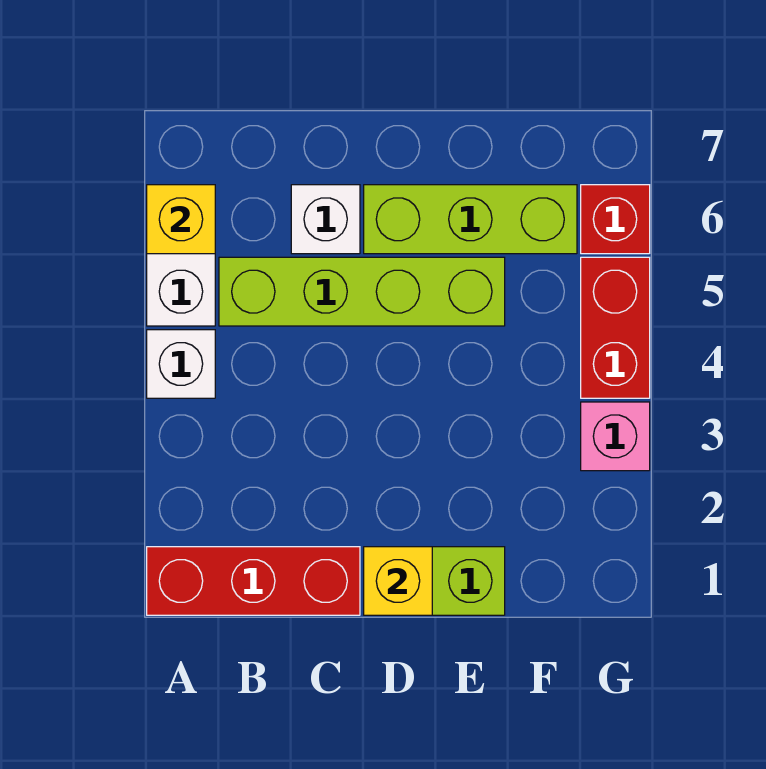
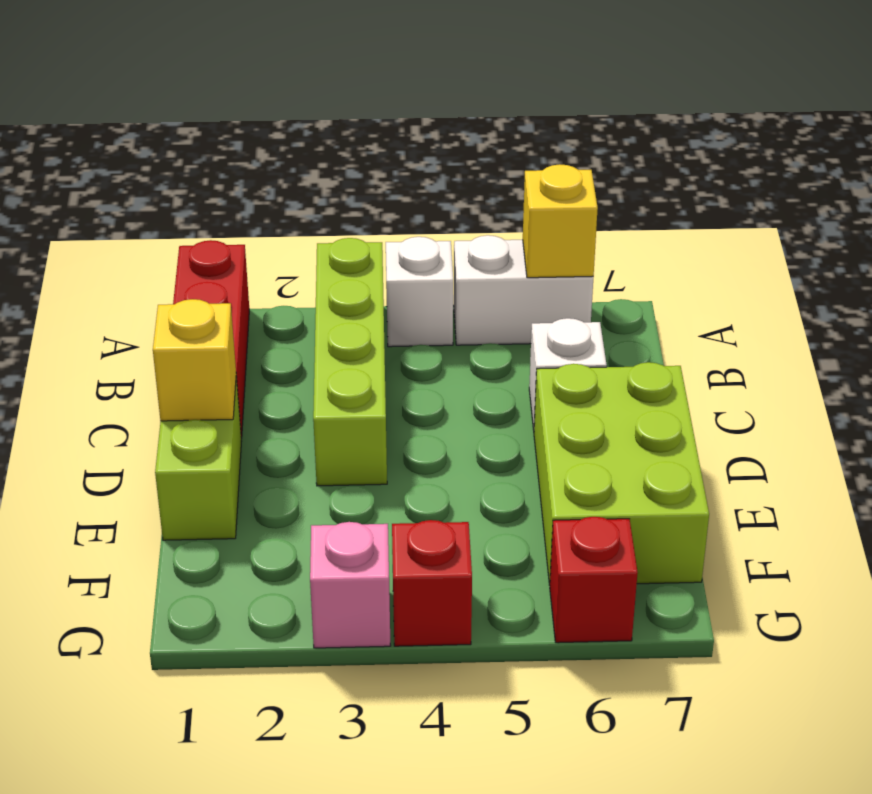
lime brick B5:E5 level 1 -> lime brick A3:D3 level 1
lime brick D6:F6 level 1 -> lime brick D6:F7 level 1
red brick G4:G5 level 1 -> red brick G4 level 1

